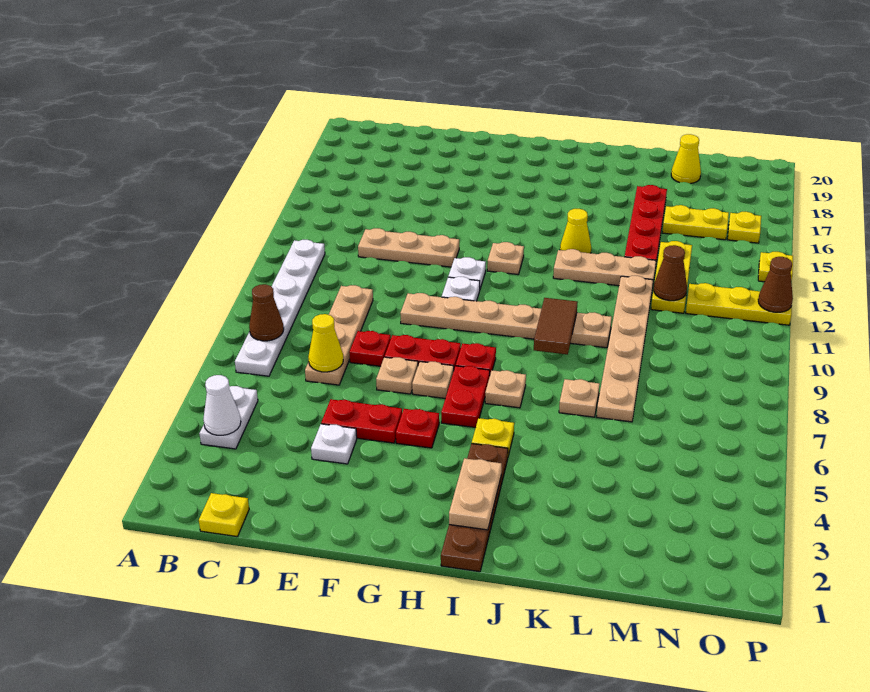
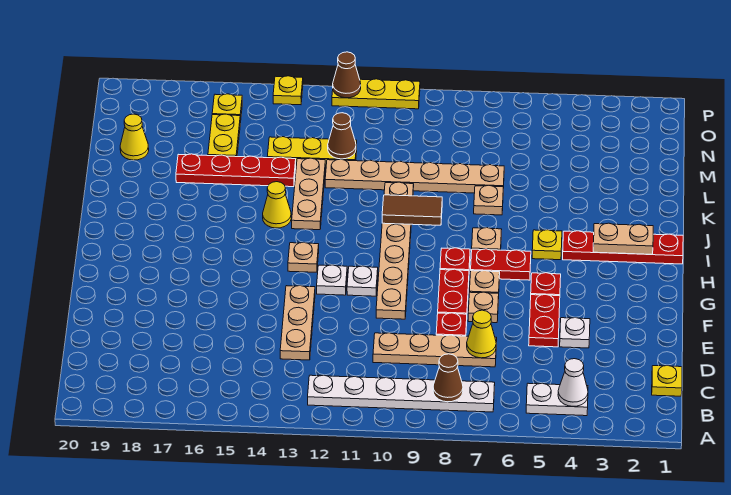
brown plate I1:I4 level 1 -> red plate I1:I4 level 1
yellow plate N12:P12 level 1 -> yellow plate P10:P12 level 1

